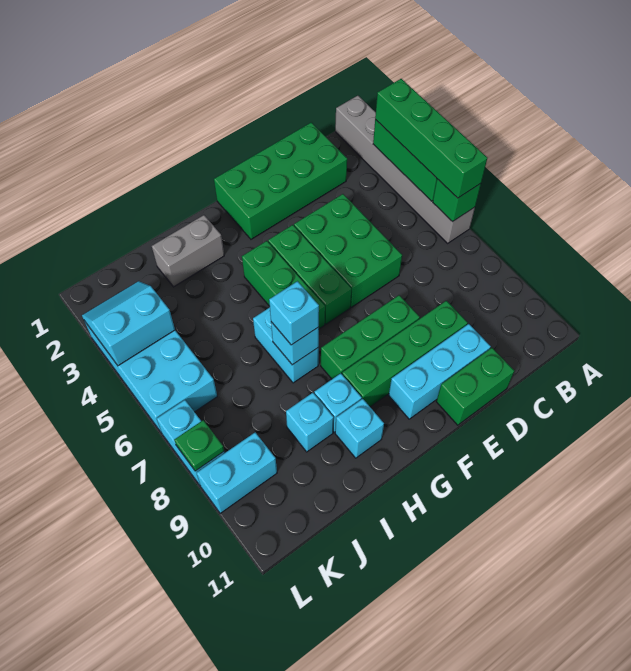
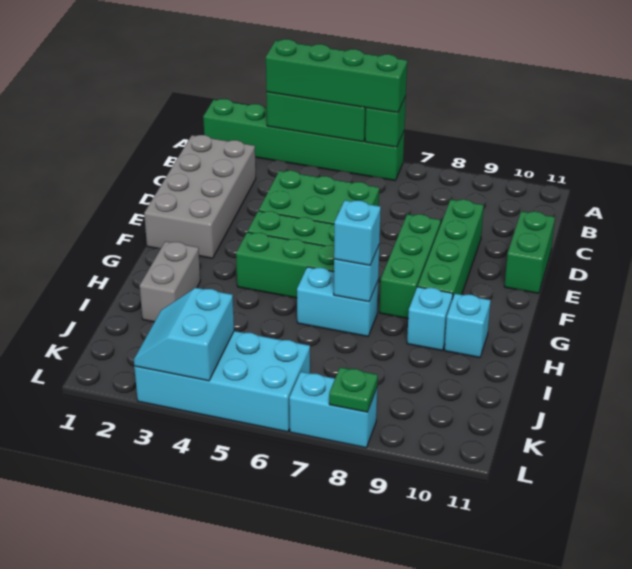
grey brick A1:A6 level 1 -> green brick A1:A6 level 1
green brick C1:F2 level 1 -> grey brick C1:F2 level 1
cyan brick D10:F10 level 1 -> none
cyan brick I9 level 1 -> none
cyan brick K9:L9 level 1 -> none

